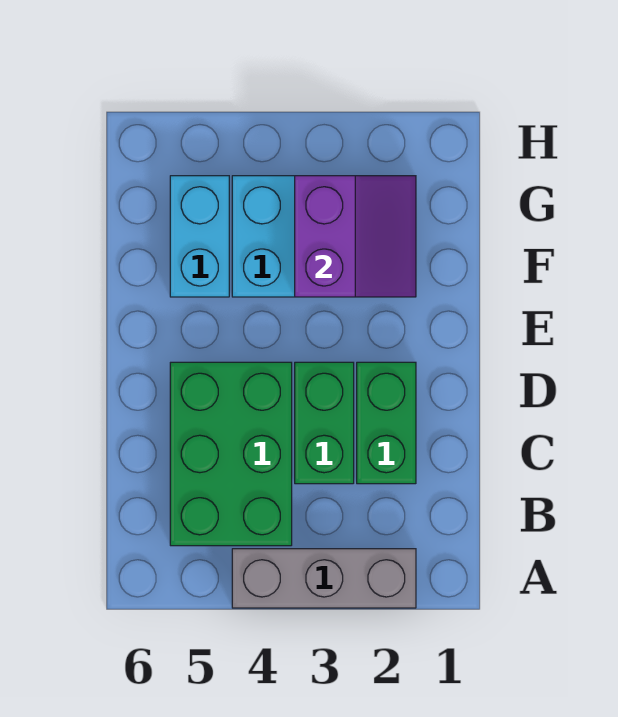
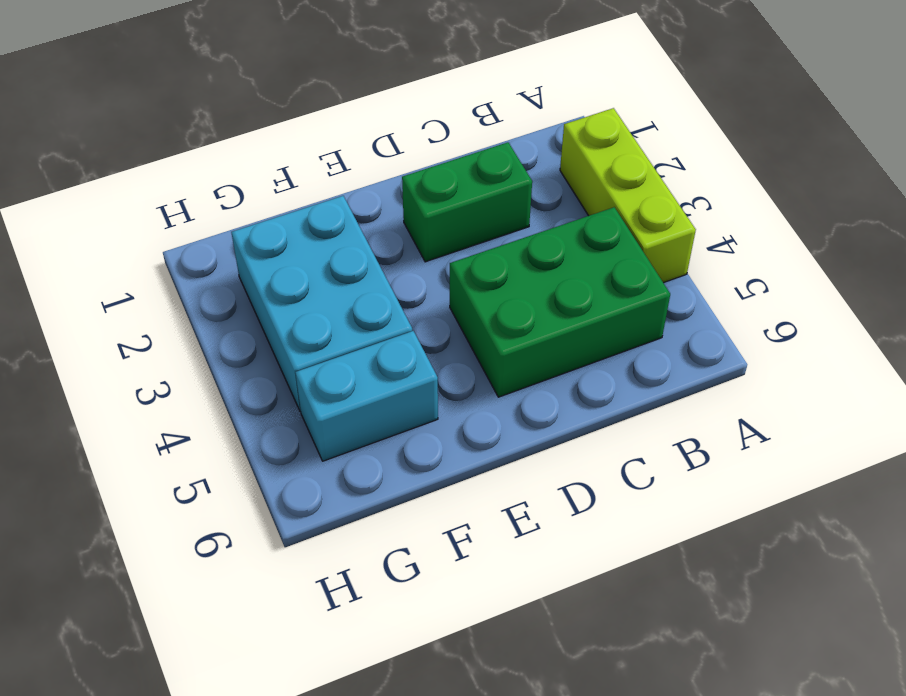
grey brick A2:A4 level 1 -> lime brick A2:A4 level 1
green brick C3:D3 level 1 -> none
purple slope F2:G3 level 2 top 3 -> none

